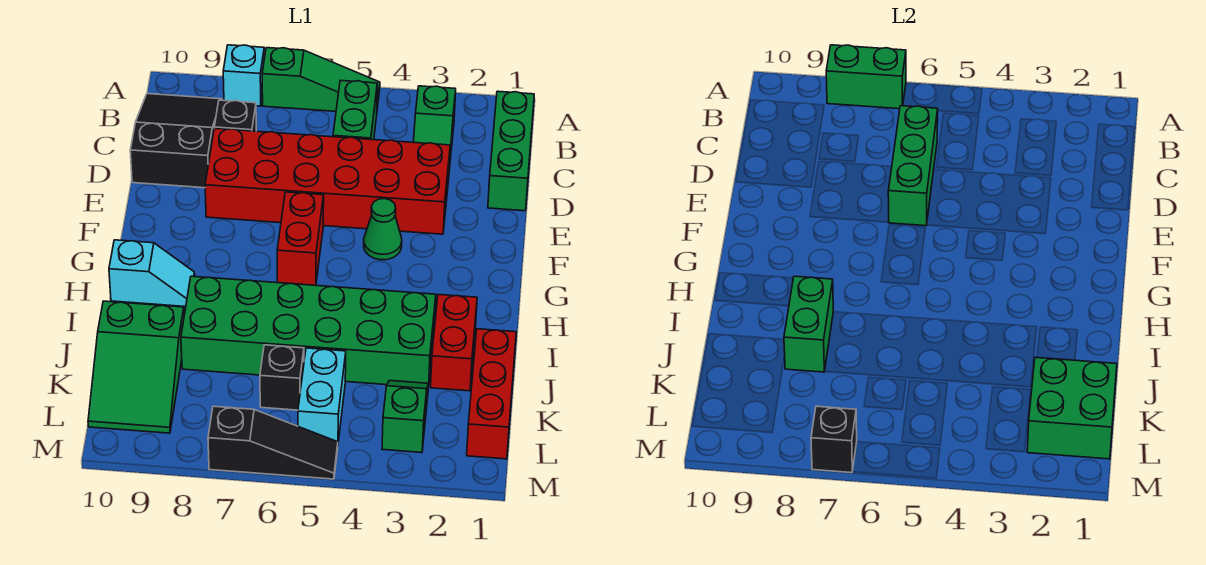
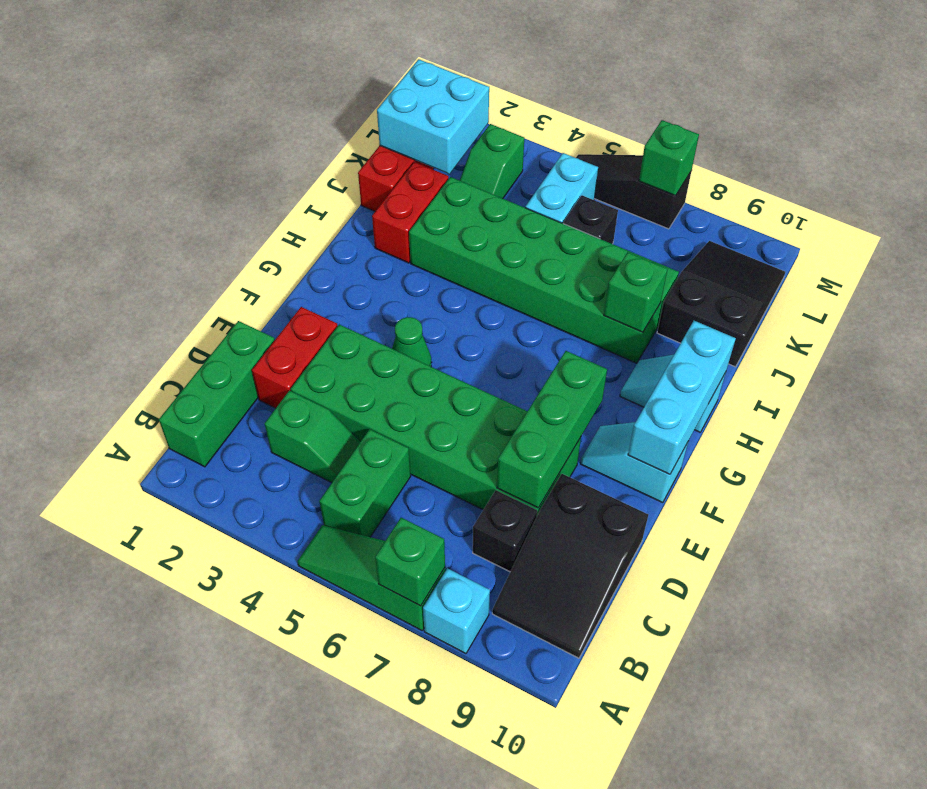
green brick A7:A8 level 2 -> green brick A7 level 2
green slope B3:C3 level 1 top B -> green slope C3:C4 level 1 top 3
green brick C6:E6 level 2 -> green brick D8:F8 level 2
red brick D3:E8 level 1 -> green brick D3:E8 level 1
red brick F6:G6 level 1 -> red brick D2:E2 level 1
none -> cyan slope F9:F10 level 1 top 10
none -> cyan brick F10:H10 level 2
green brick I8:J8 level 2 -> green brick I8 level 2
green slope J9:L10 level 1 top J -> black slope J9:L10 level 1 top J
green brick K1:L2 level 2 -> cyan brick K1:L2 level 2
black brick M7 level 2 -> green brick M7 level 2

